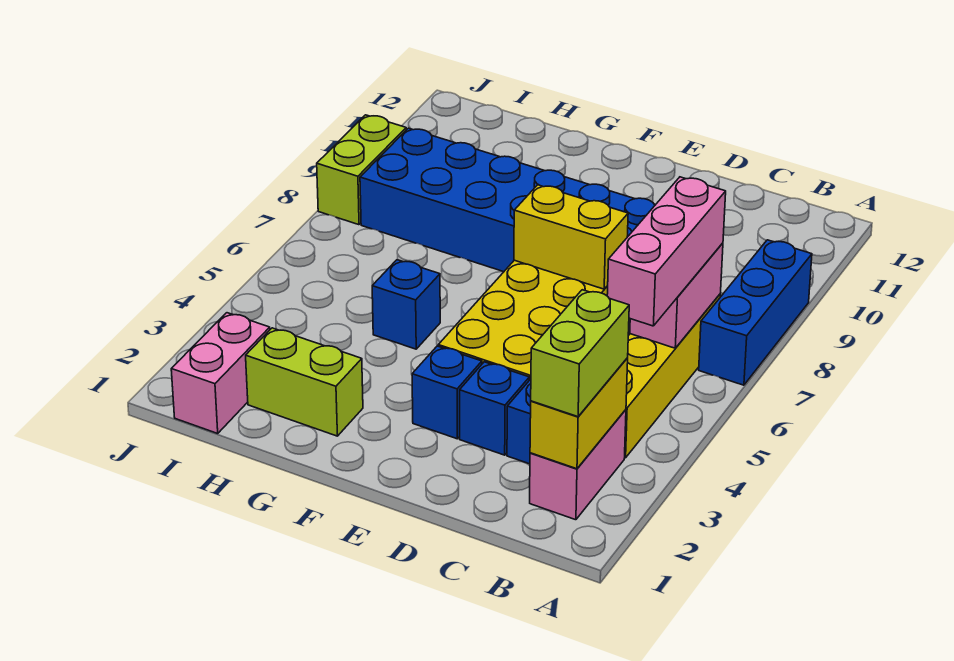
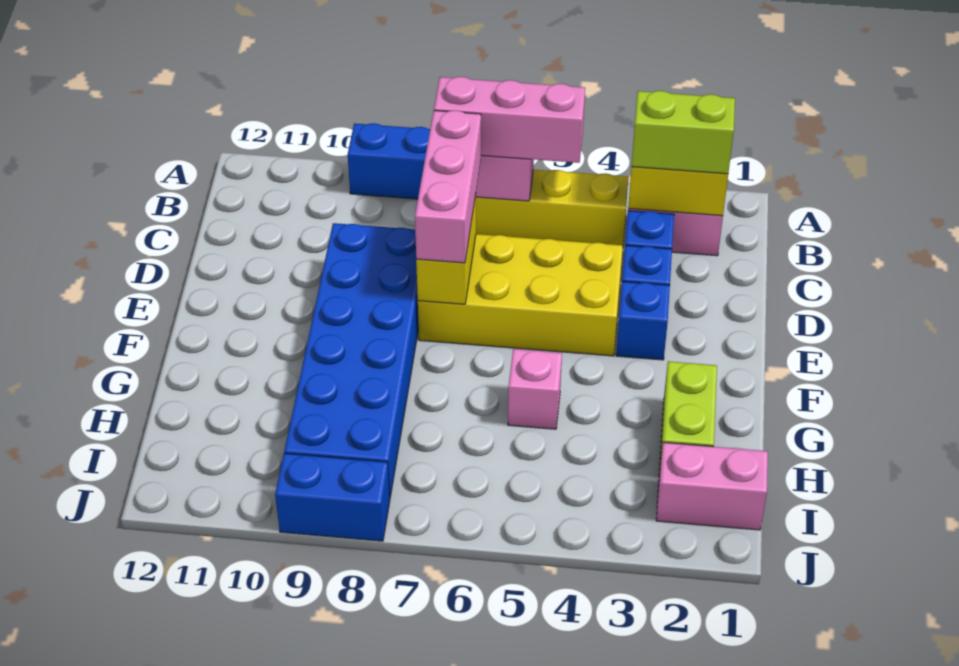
none -> pink brick C7:E7 level 3
blue brick G5 level 1 -> pink brick G5 level 1
lime brick J8:J9 level 1 -> blue brick J8:J9 level 1

